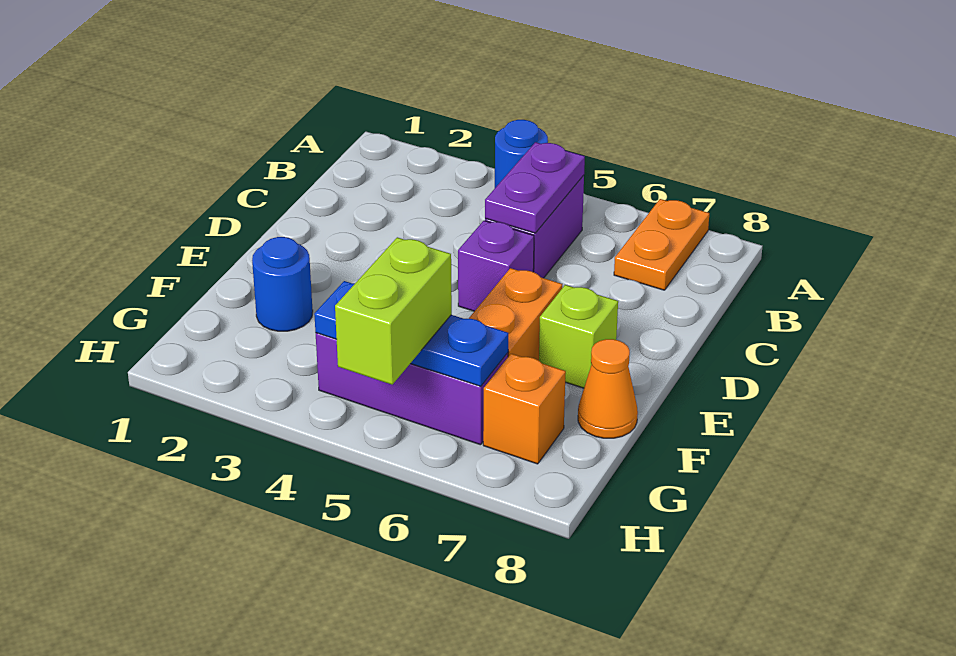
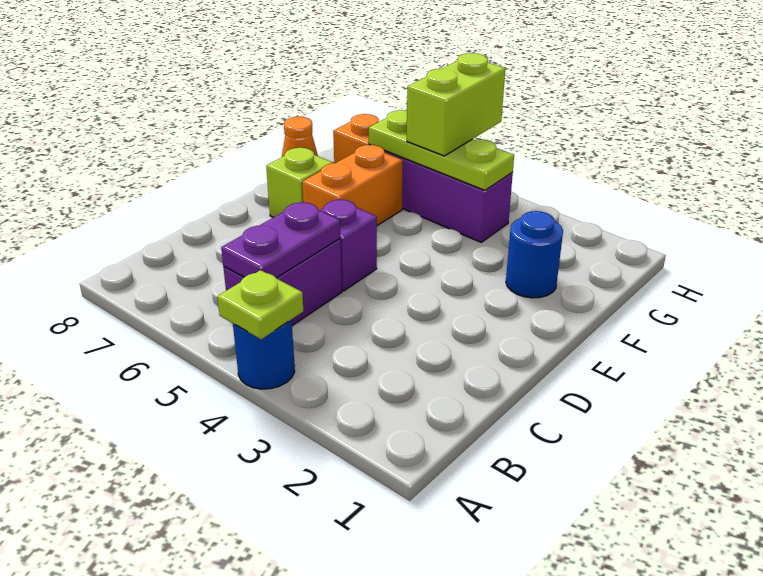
none -> lime plate A4 level 2
orange plate A7:B7 level 1 -> none
blue plate G4:G6 level 2 -> lime plate G4:G6 level 2

